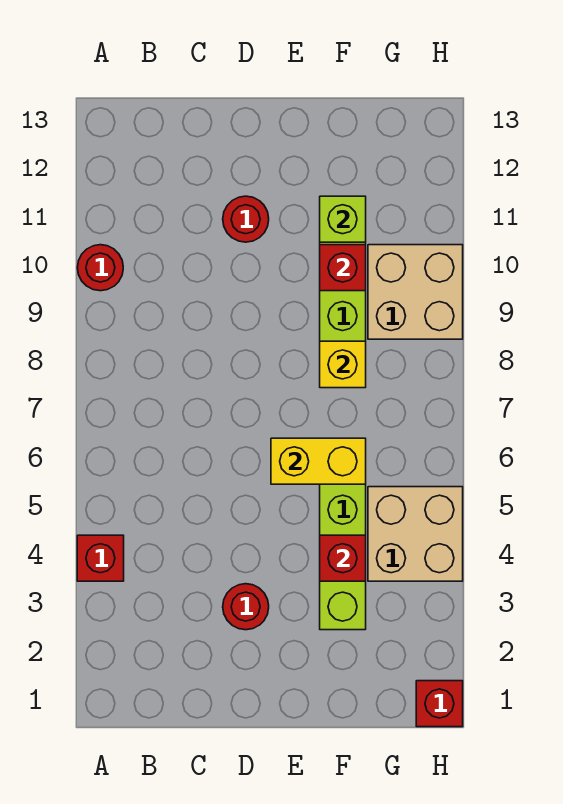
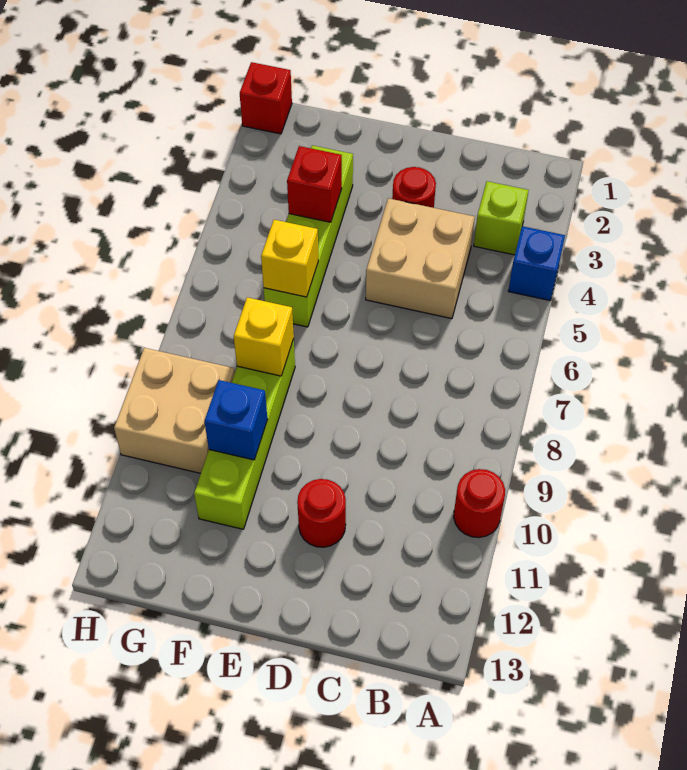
red brick A4 level 1 -> blue brick A4 level 1
yellow brick E6:F6 level 2 -> yellow brick F6 level 2
red brick F10 level 2 -> blue brick F10 level 2
lime brick F11 level 2 -> lime brick B3 level 1
tan brick G4:H5 level 1 -> tan brick C4:D5 level 1

